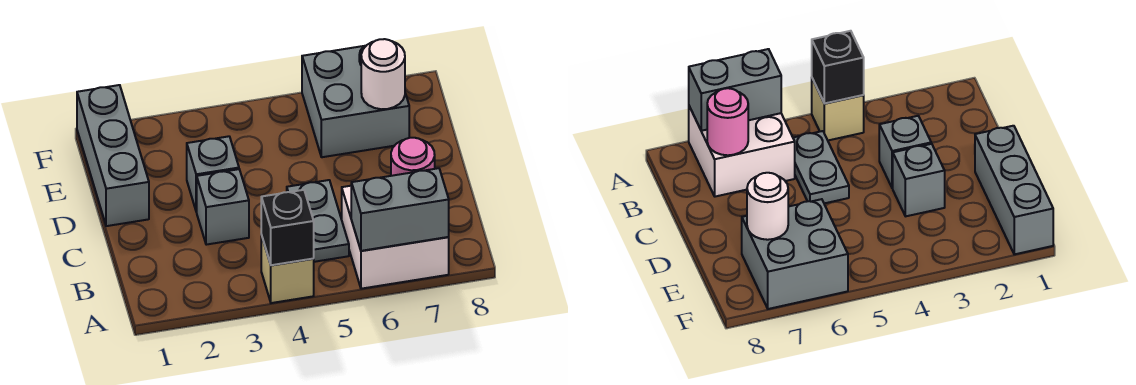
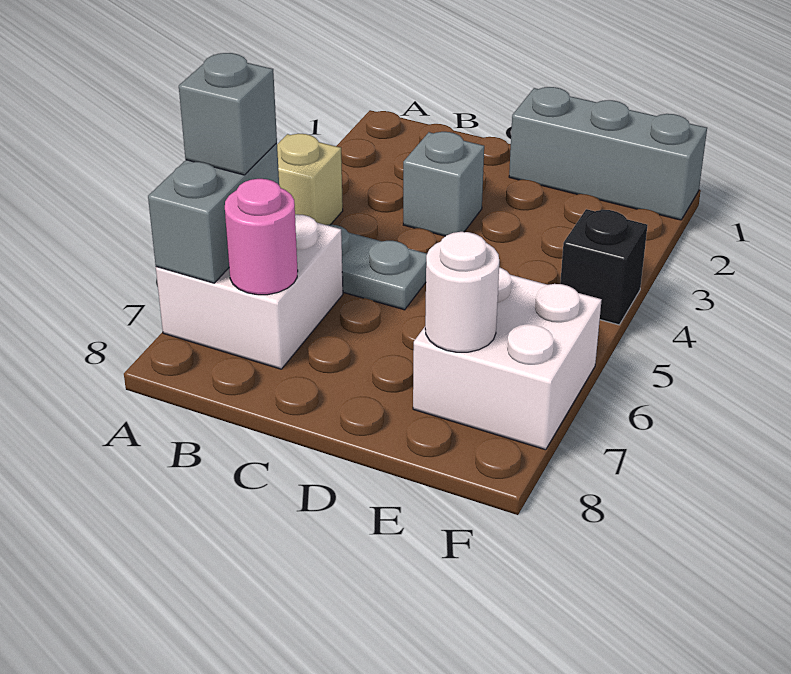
black brick A4 level 2 -> black brick F4 level 1
grey brick D3 level 1 -> grey brick A6 level 3
grey brick E6:F7 level 1 -> white brick E6:F7 level 1

